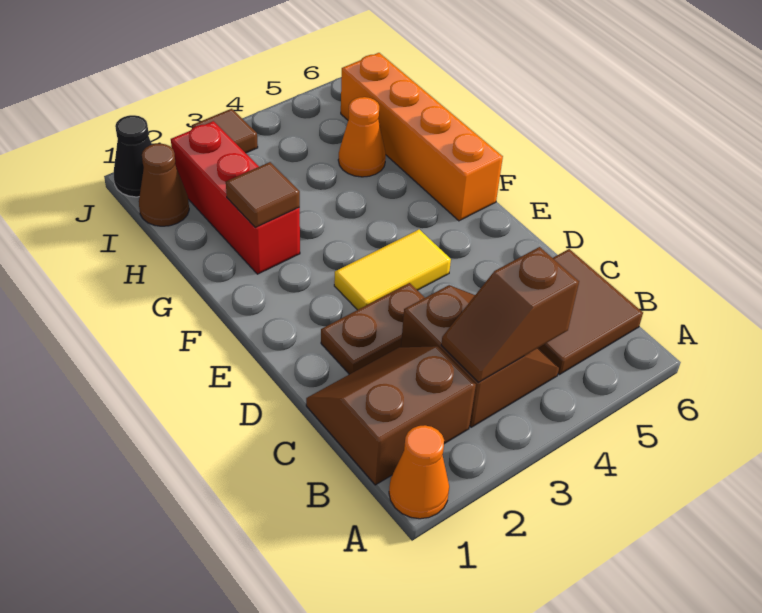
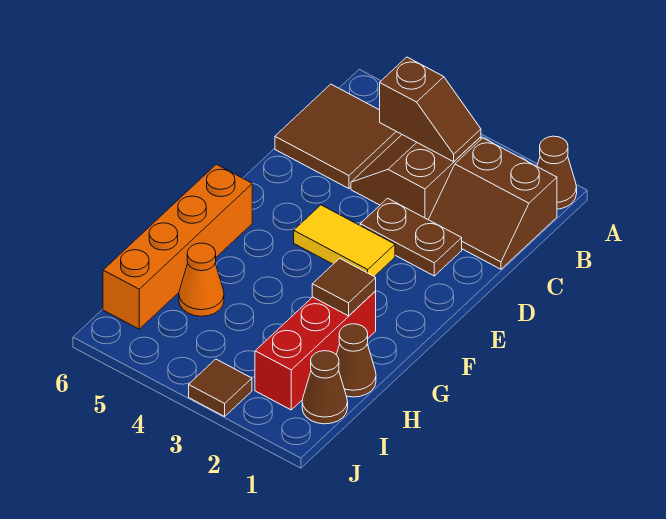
orange cone A1 level 1 -> brown cone A1 level 1
none -> brown cone H1 level 1
black cone J1 level 1 -> none

